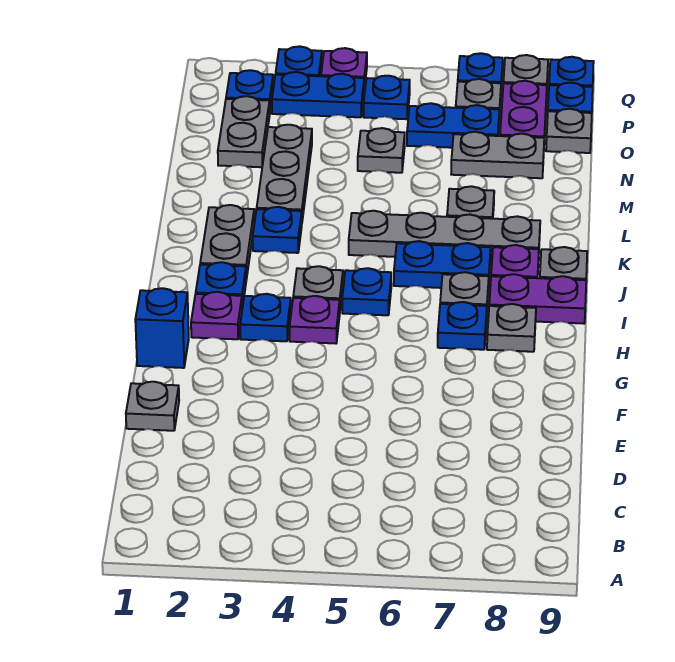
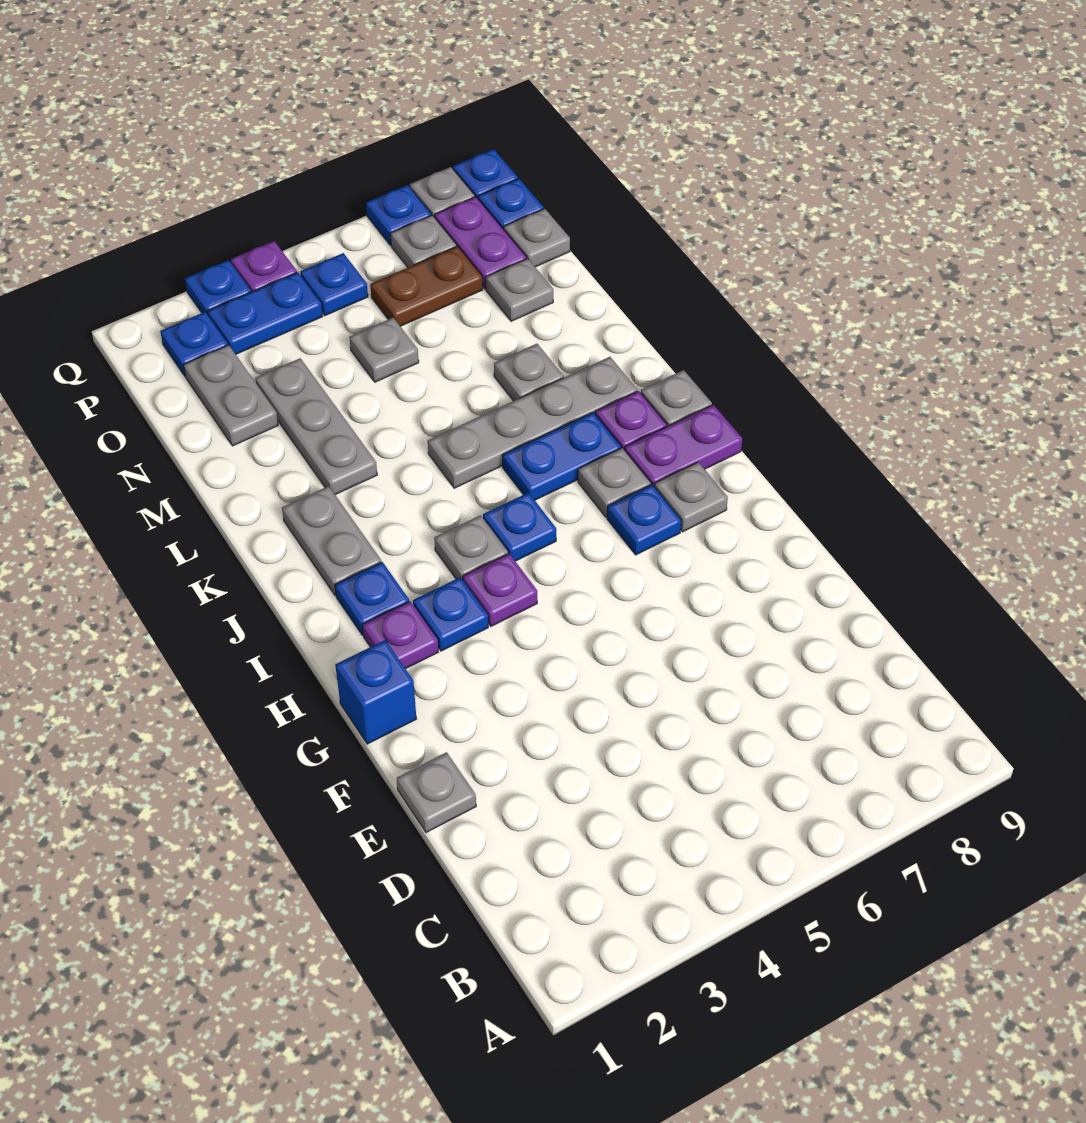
blue plate K3 level 1 -> none
grey plate N7:N8 level 1 -> grey plate N8 level 1
blue plate O6:O7 level 1 -> brown plate O6:O7 level 1

